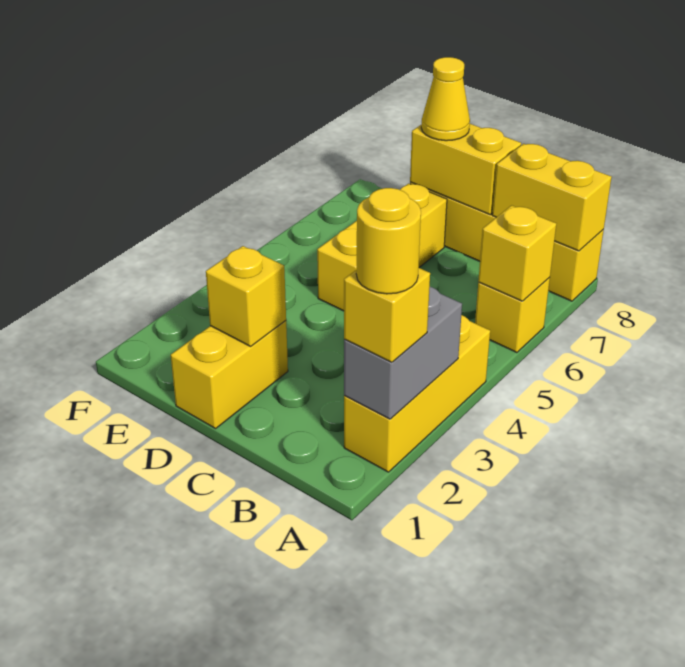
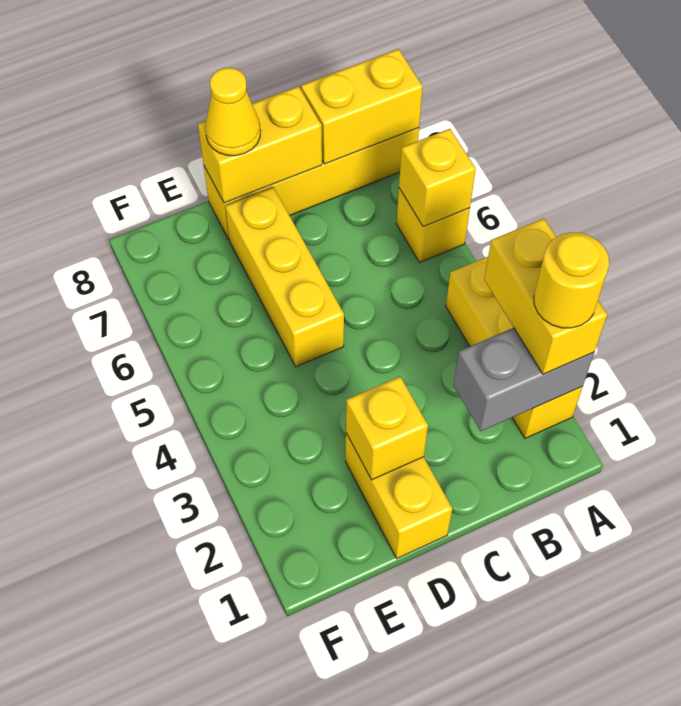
grey brick A2:A3 level 2 -> grey brick A2:B2 level 2
yellow brick A2 level 3 -> yellow brick A2:A3 level 3

